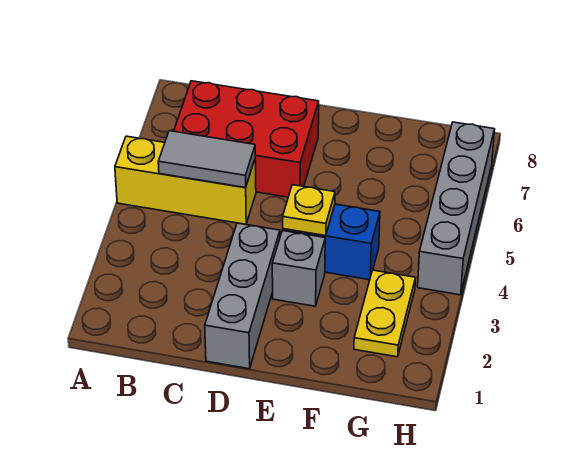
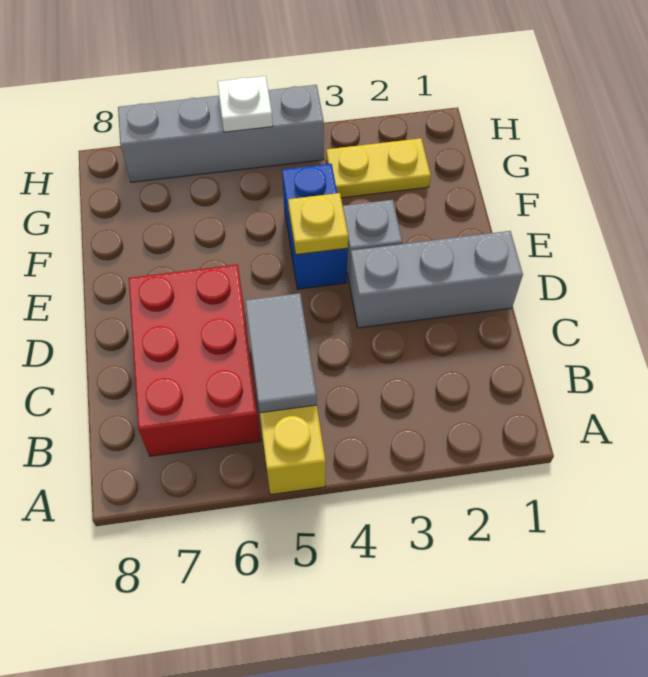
none -> white plate H5 level 2

